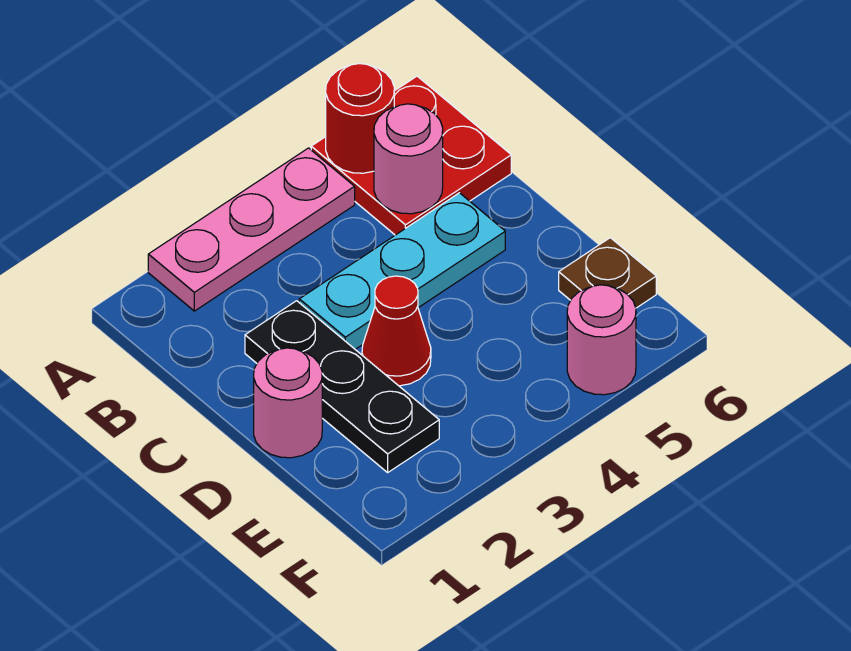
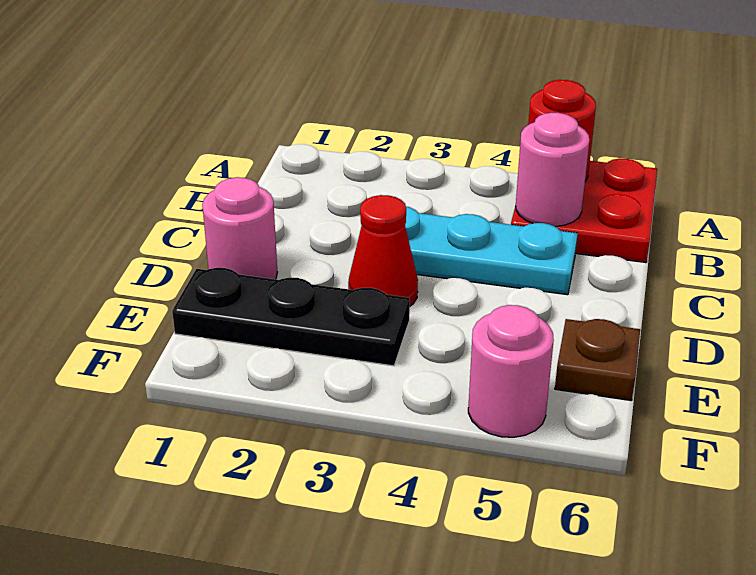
pink plate A2:A4 level 1 -> none
black plate C2:E2 level 1 -> black plate E1:E3 level 1

